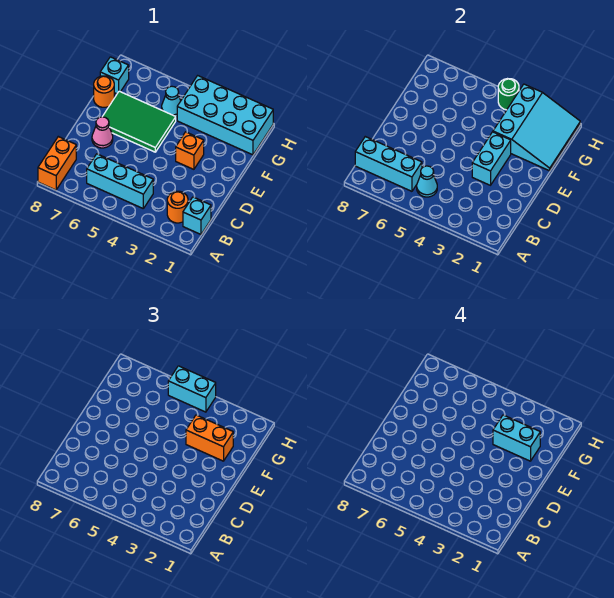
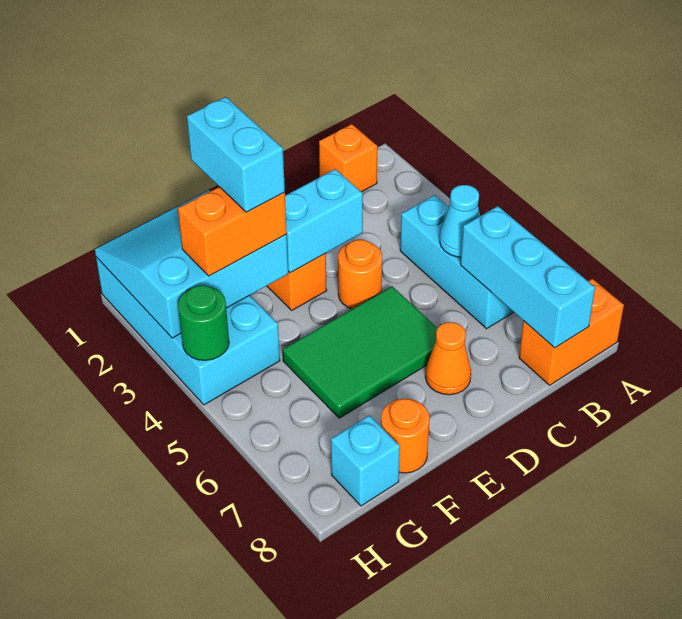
cyan brick B1 level 1 -> orange brick B1 level 1
orange round brick B2 level 1 -> orange round brick D4 level 1
pink cone D7 level 1 -> orange cone D7 level 1
green tile E5:F7 level 1 -> green tile D5:F6 level 1
orange brick F2:F3 level 3 -> orange brick F3:G3 level 3
cyan cone G5 level 1 -> none
cyan brick H4:H5 level 3 -> none

